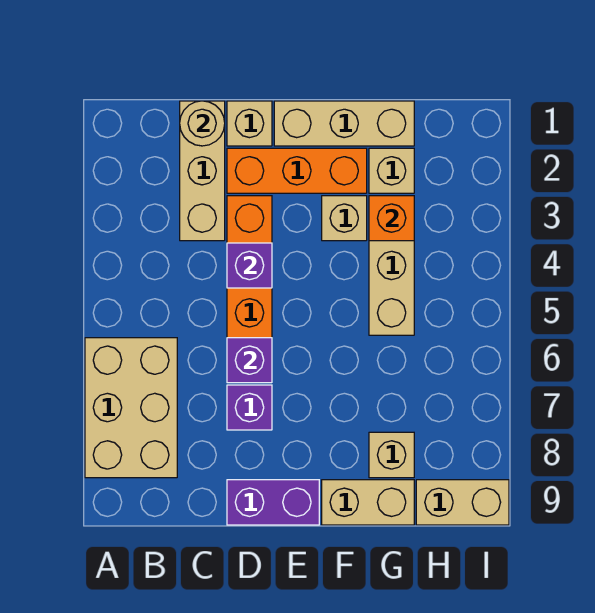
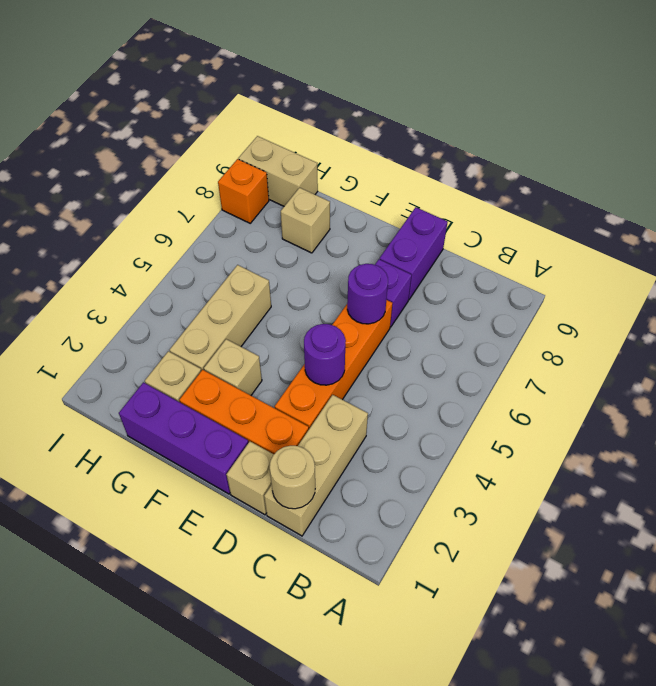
tan brick A6:B8 level 1 -> none
purple brick D4 level 2 -> purple round brick D4 level 2
purple brick D6 level 2 -> purple round brick D6 level 2
purple brick D9:E9 level 1 -> purple brick D8:D9 level 1
tan brick E1:G1 level 1 -> purple brick E1:G1 level 1
tan brick F9:G9 level 1 -> none
orange brick G3 level 2 -> orange brick I8 level 1

